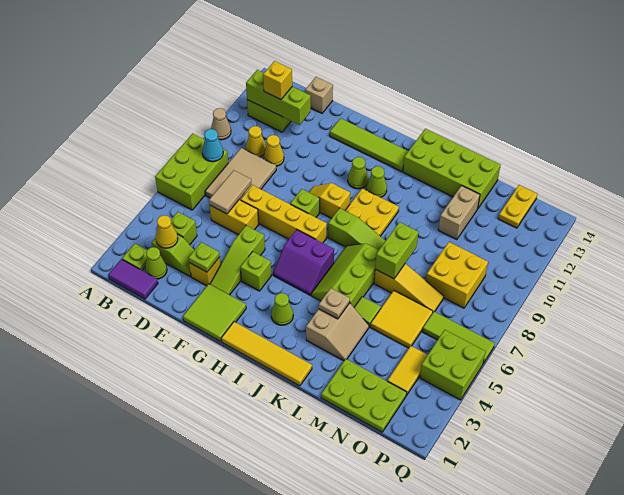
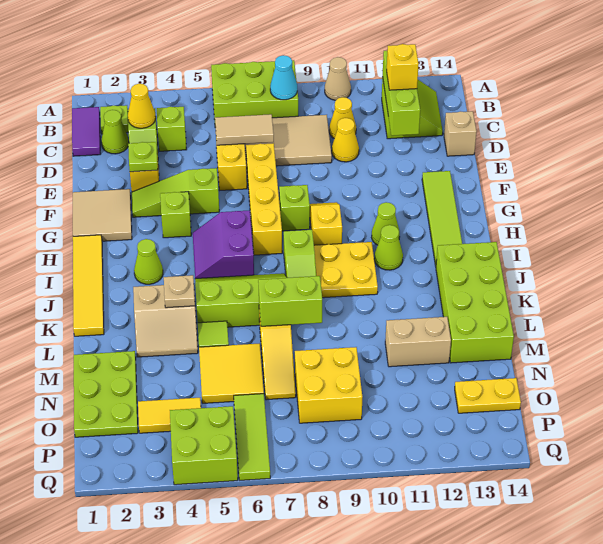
lime tile F1:G2 level 1 -> tan tile F1:G2 level 1

